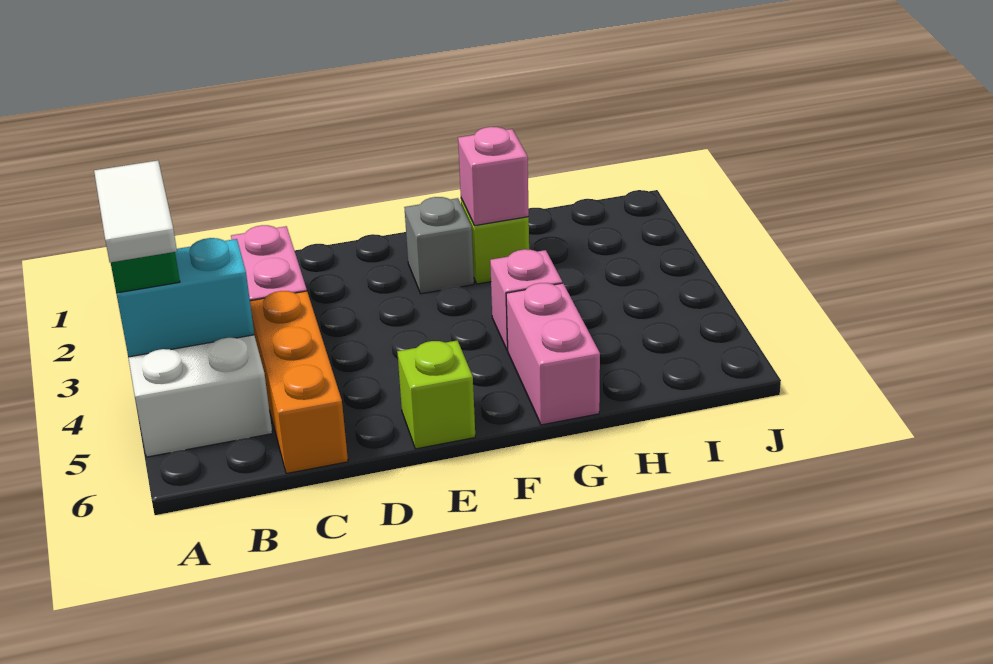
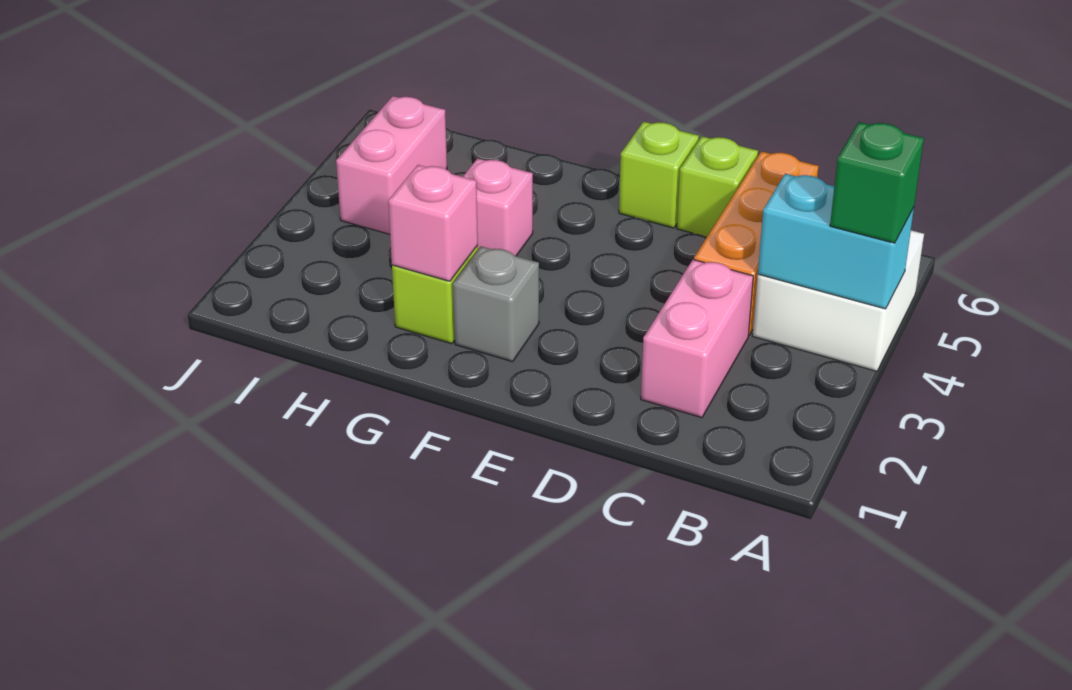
white tile A4:A5 level 4 -> none
none -> lime brick D6 level 1
pink brick G5:G6 level 1 -> pink brick I4:I5 level 1

